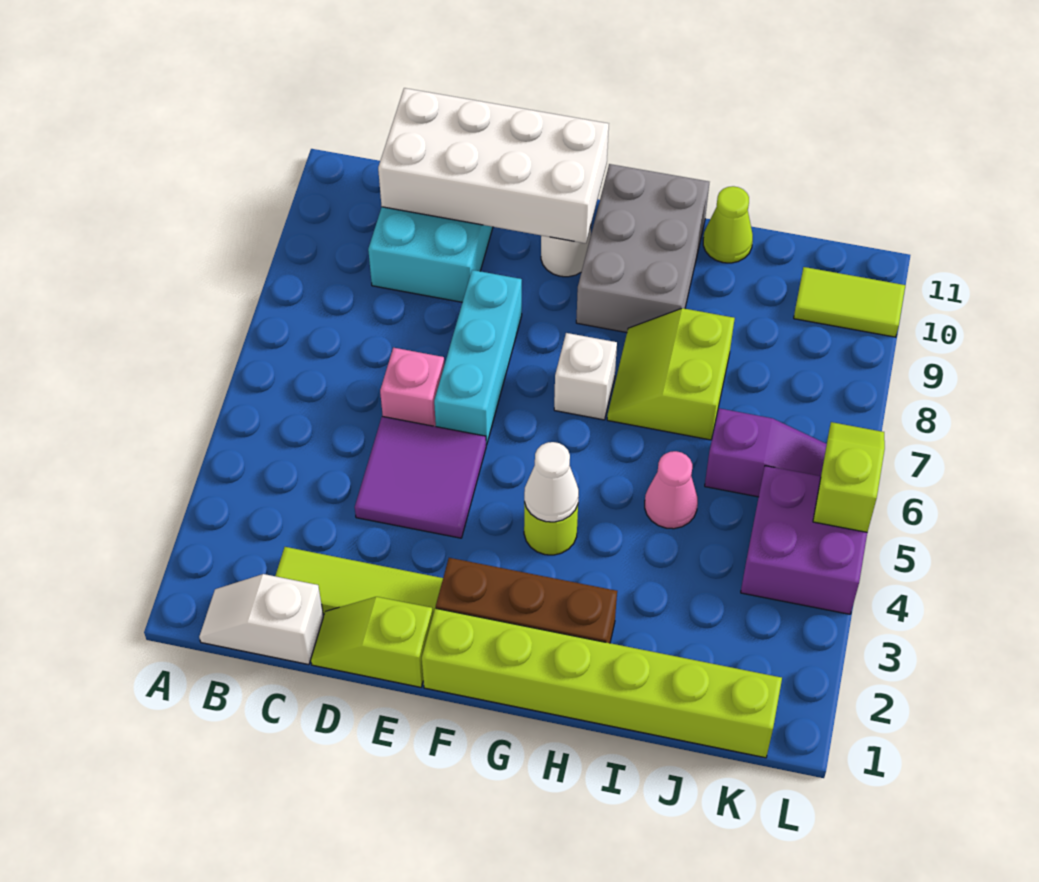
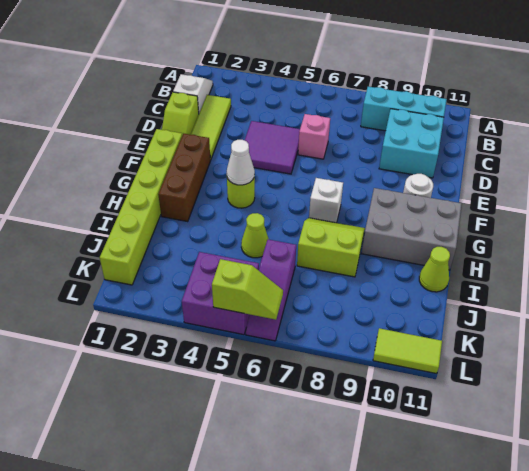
white brick C10:F11 level 2 -> none
lime slope D1:E1 level 1 top E -> lime slope D1:E1 level 1 top D
cyan brick E6:E8 level 1 -> cyan brick B8:B10 level 1
pink cone I5 level 1 -> lime cone I5 level 1
lime tile K10:L10 level 1 -> lime tile L10:L11 level 1

